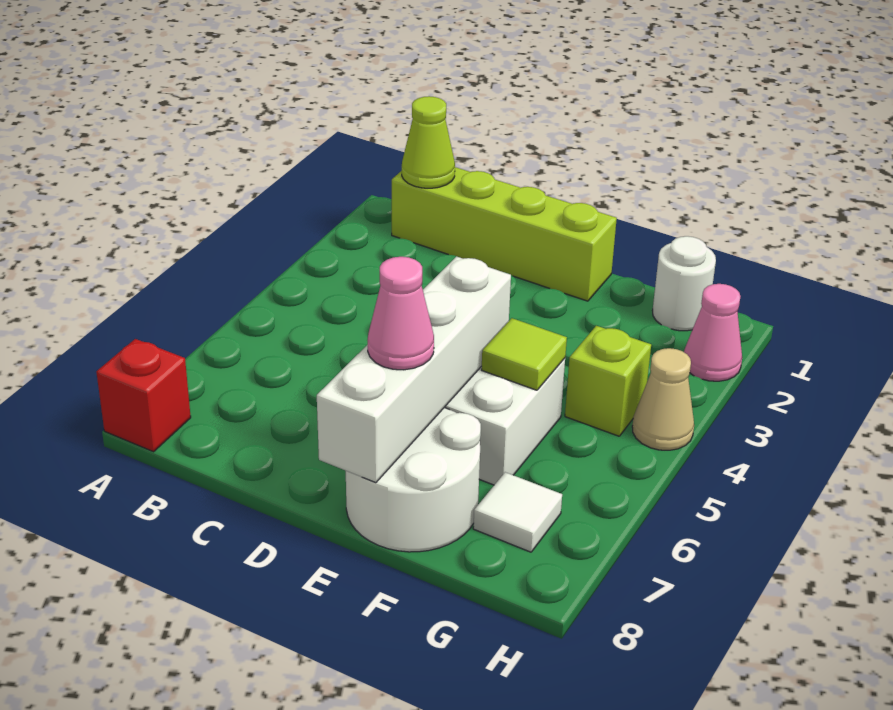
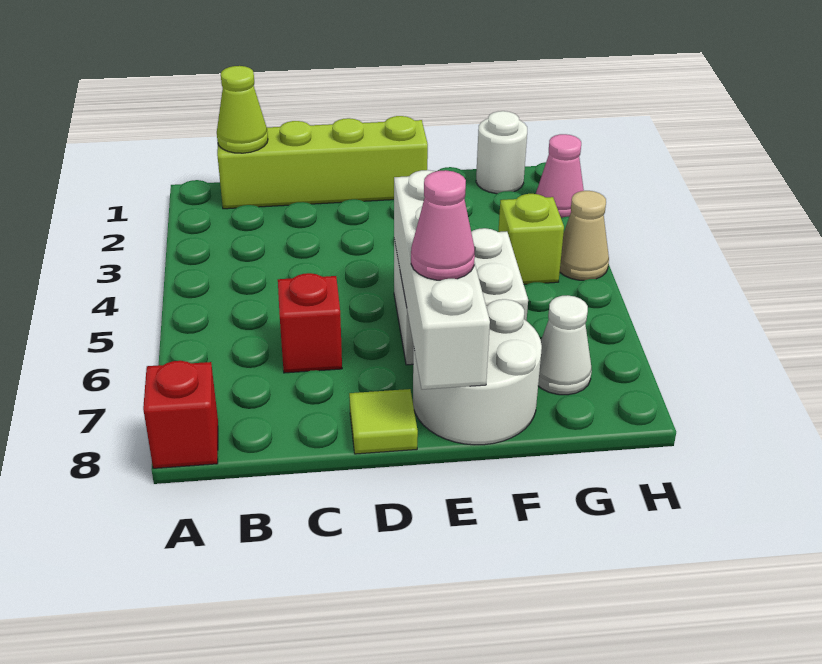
none -> red brick C6 level 1
lime tile F5 level 2 -> lime tile D8 level 1
white tile G7 level 1 -> white cone G7 level 1

